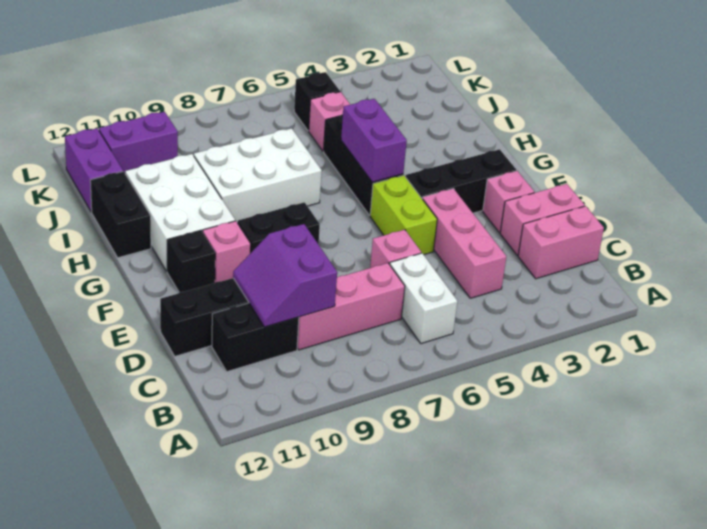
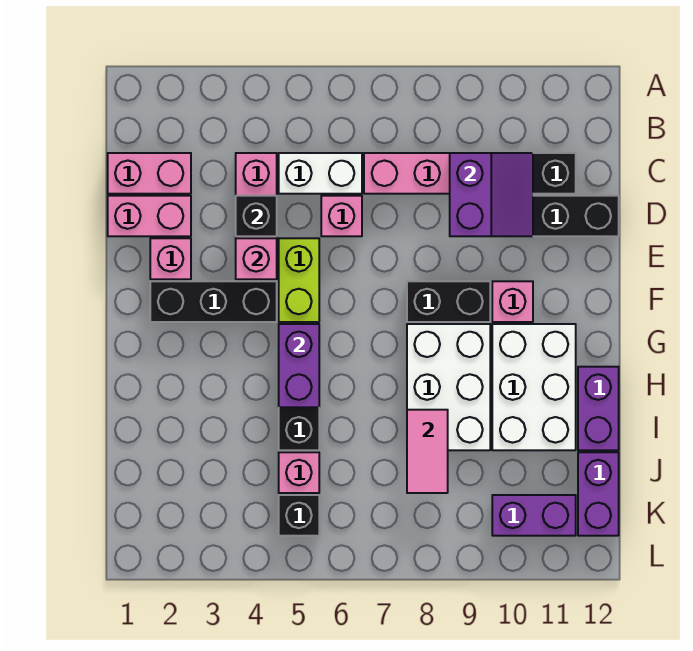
white brick B6:C6 level 1 -> white brick C5:C6 level 1
none -> pink brick E4 level 2
black brick F11 level 1 -> black brick D4 level 2
white brick H7:I9 level 1 -> white brick G8:I9 level 1
black brick H12:I12 level 1 -> purple brick H12:I12 level 1
none -> pink tile I8:J8 level 2

